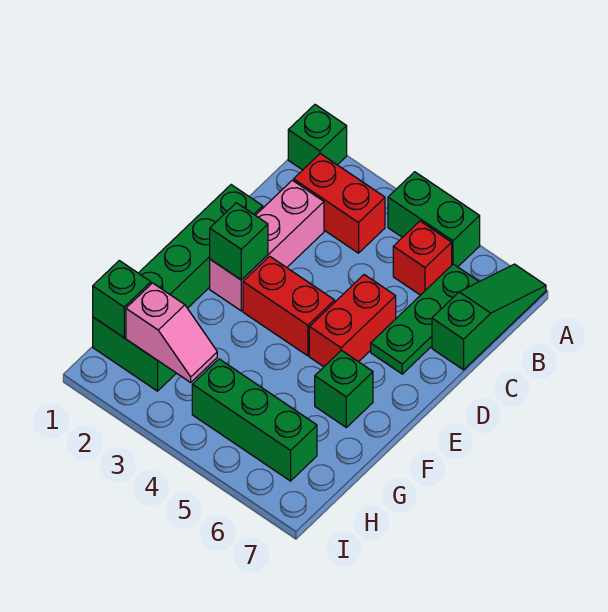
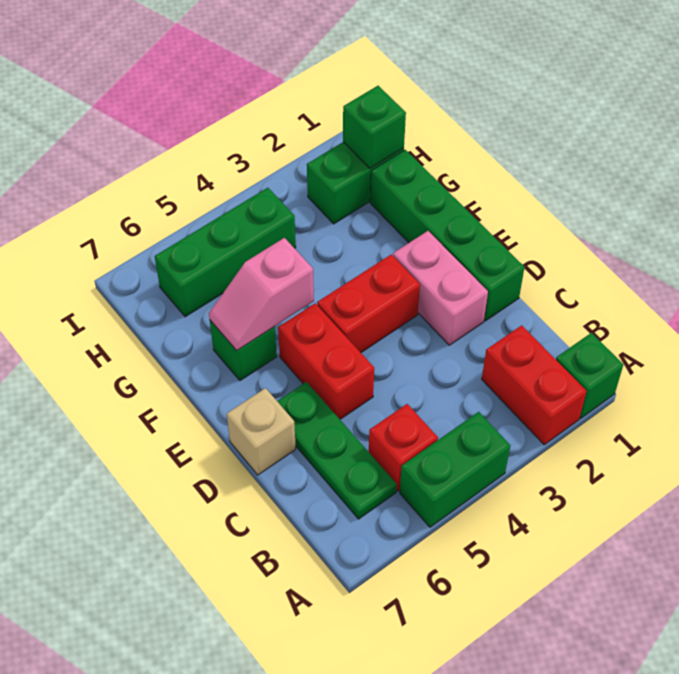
green slope A7:C7 level 1 top C -> none
red brick B2:B3 level 1 -> red brick A2:B2 level 1
pink brick C2:E2 level 1 -> pink brick D2:E2 level 1
none -> tan brick D7 level 1
green brick E2 level 2 -> none
pink slope H2:H3 level 2 top 2 -> pink slope F5:F6 level 2 top 5

